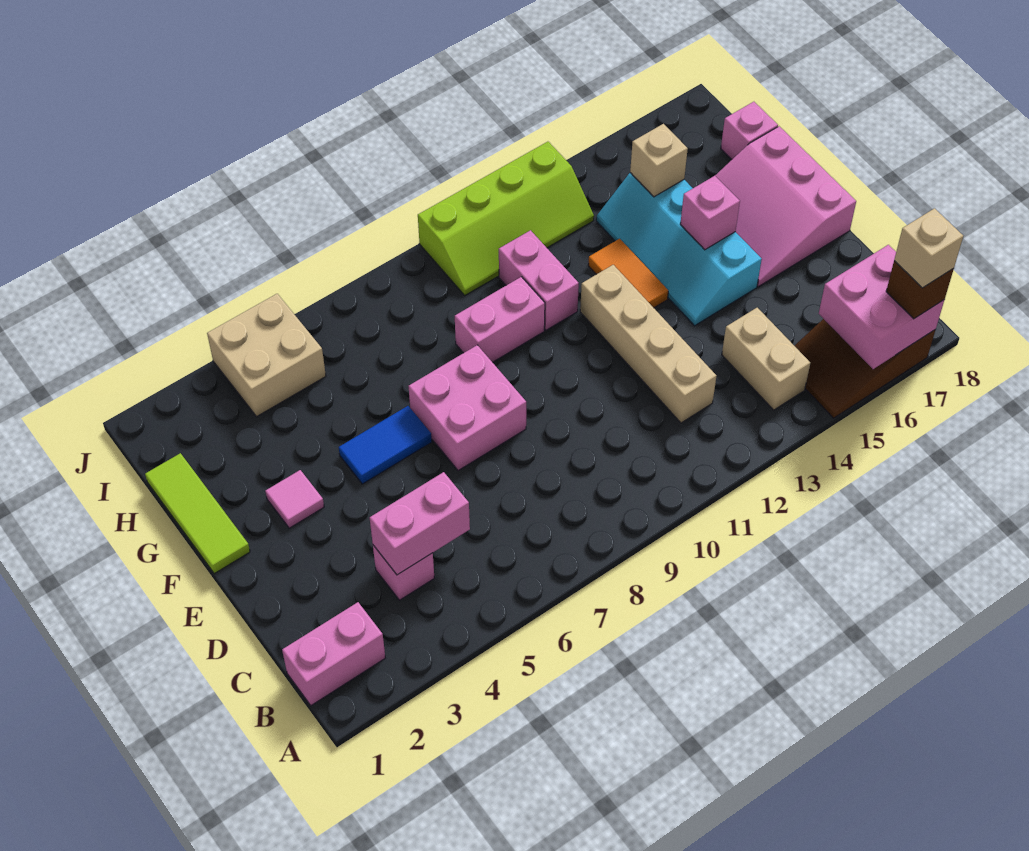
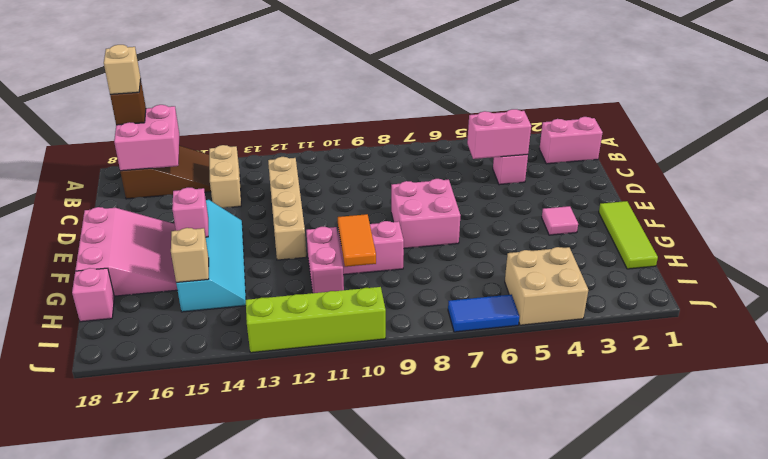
blue tile F5:F6 level 1 -> blue tile J6:J7 level 1
orange tile F13:G13 level 1 -> orange tile G10:H10 level 2

